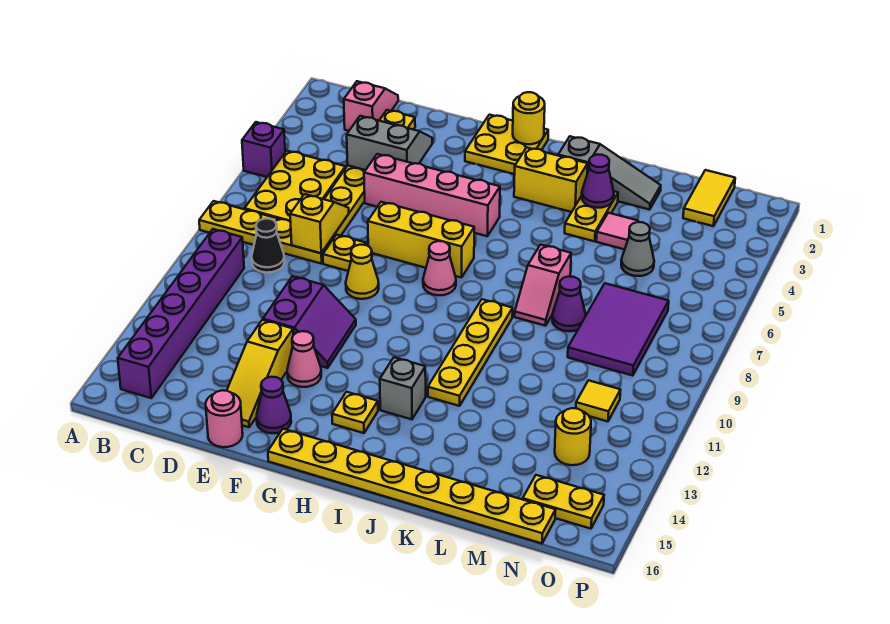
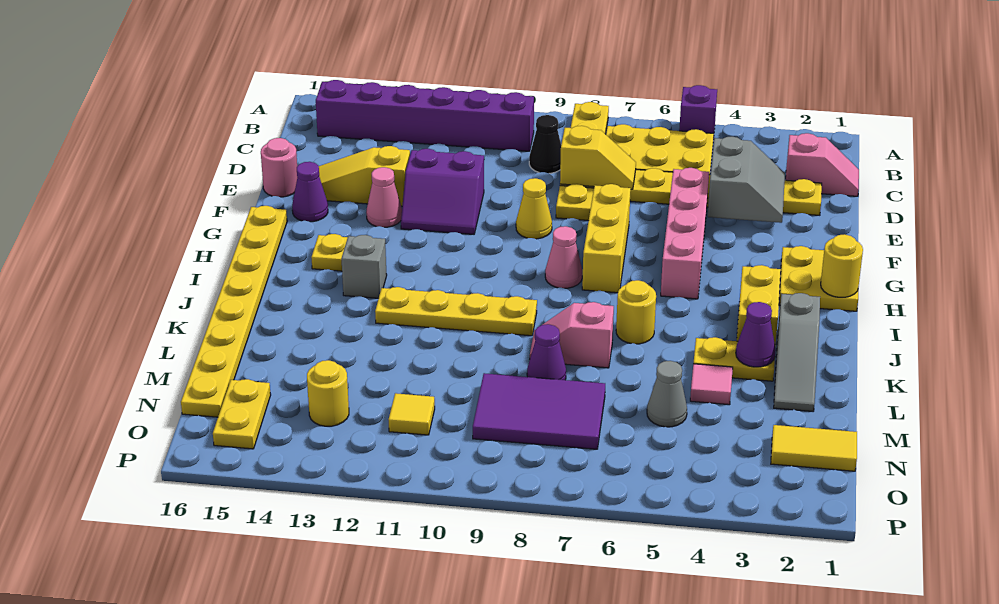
none -> yellow round brick J6 level 1

